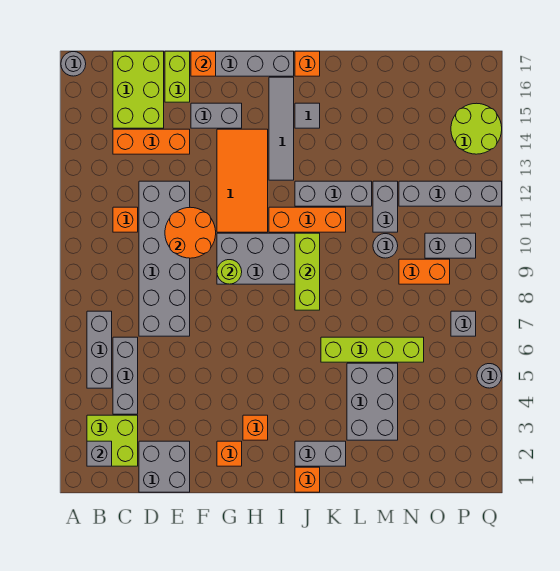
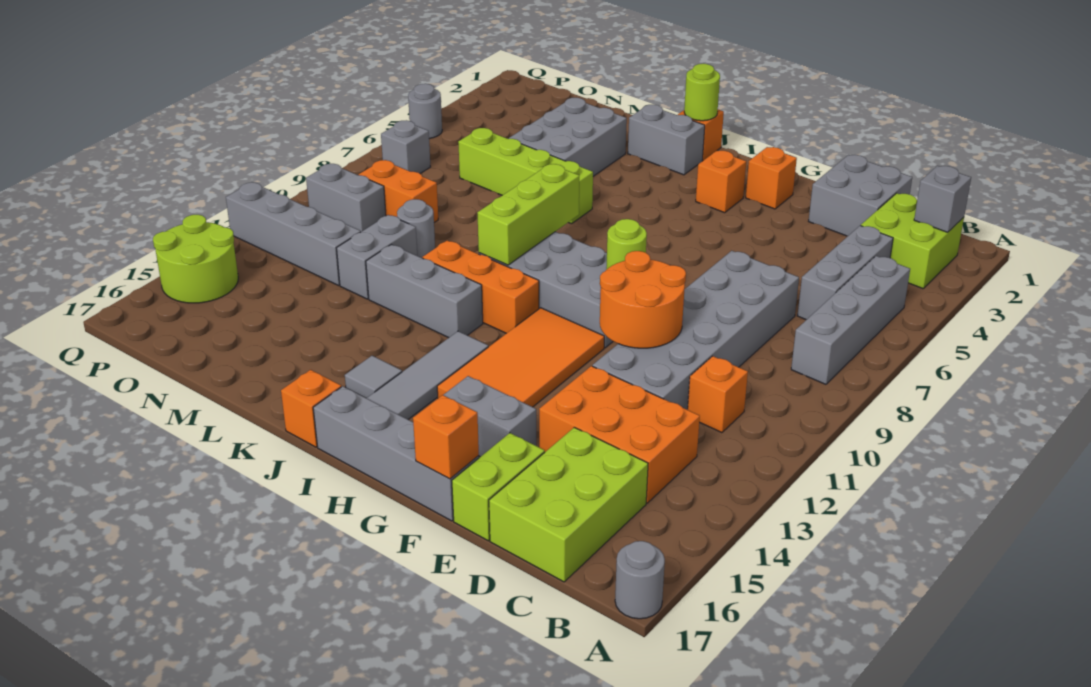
grey brick B5:B7 level 1 -> grey brick B5:B8 level 1
orange brick C14:E14 level 1 -> orange brick C13:E14 level 1
none -> lime round brick J1 level 2

